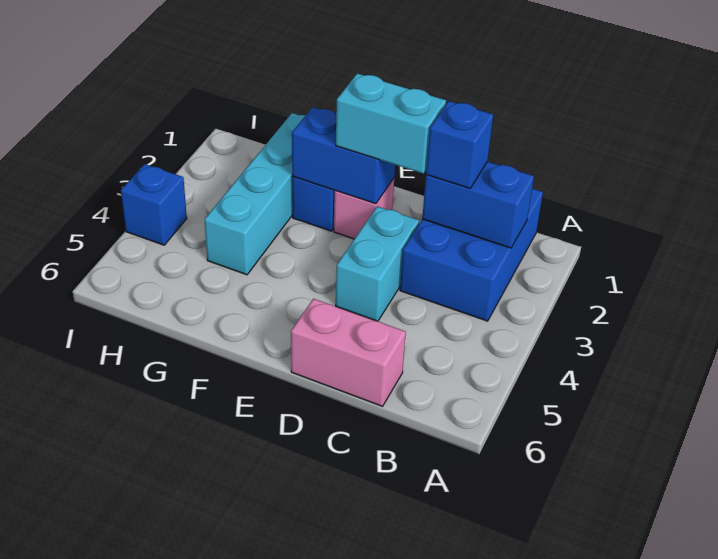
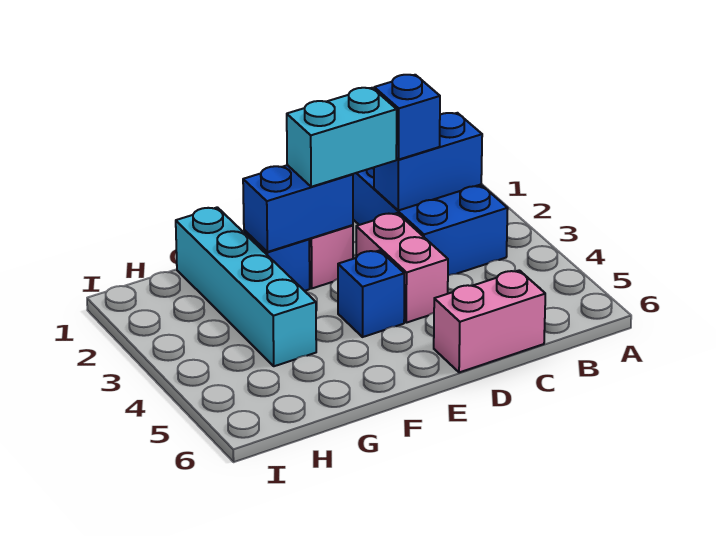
cyan brick D3:D4 level 1 -> pink brick D3:D4 level 1
blue brick I4 level 1 -> blue brick E4 level 1

